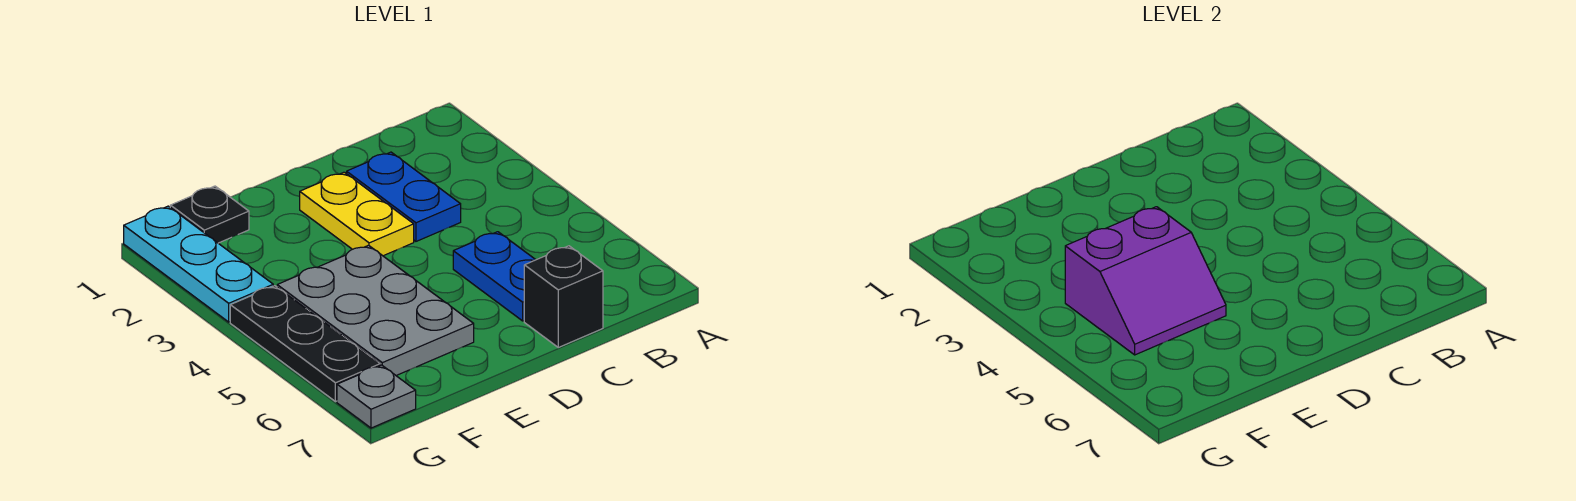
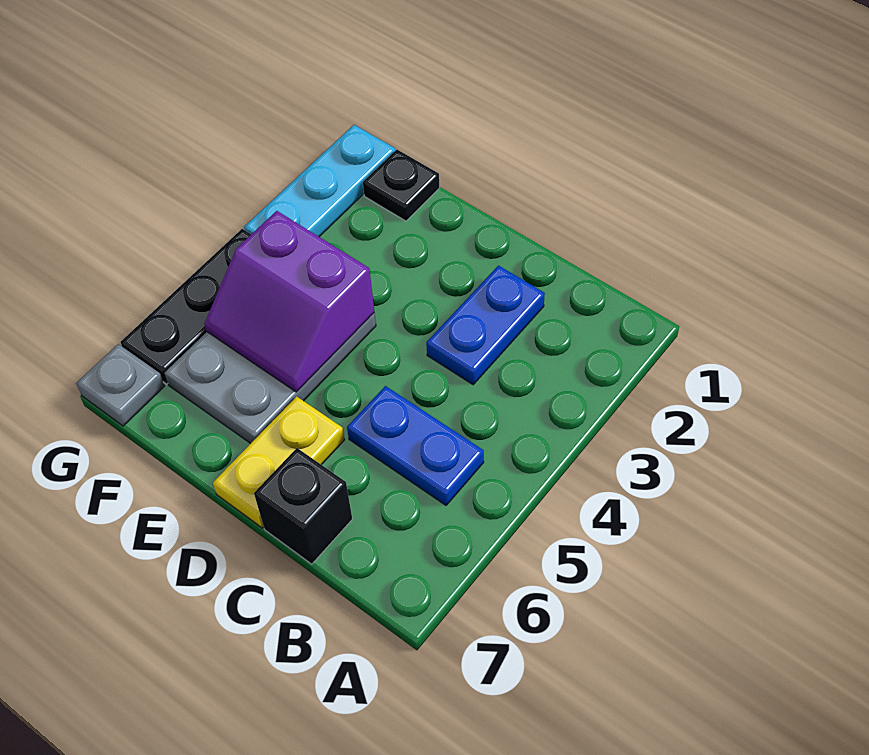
blue plate C5:C6 level 1 -> blue plate B5:C5 level 1
yellow plate D2:D3 level 1 -> yellow plate D6:D7 level 1

